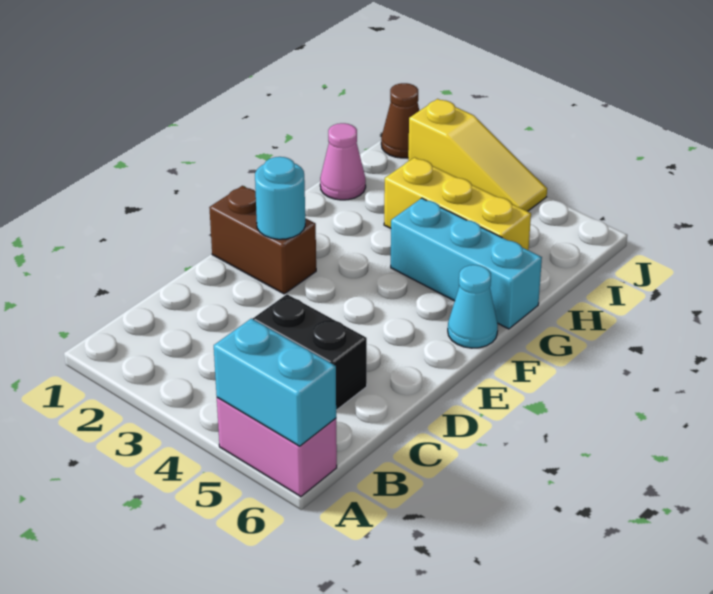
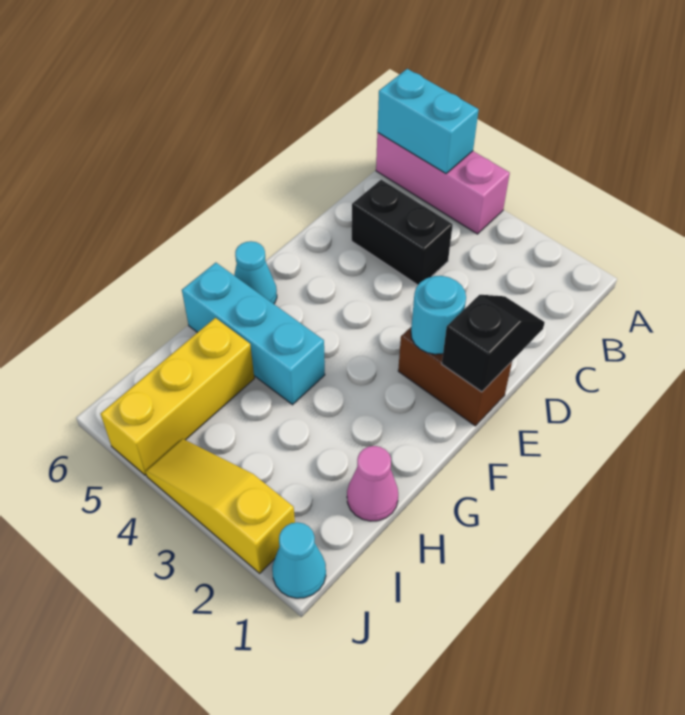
pink brick A5:A6 level 1 -> pink brick A4:A6 level 1
none -> black slope D1:E1 level 2 top E
yellow brick H3:H5 level 1 -> yellow brick H5:J5 level 1
brown cone J1 level 1 -> cyan cone J1 level 1

